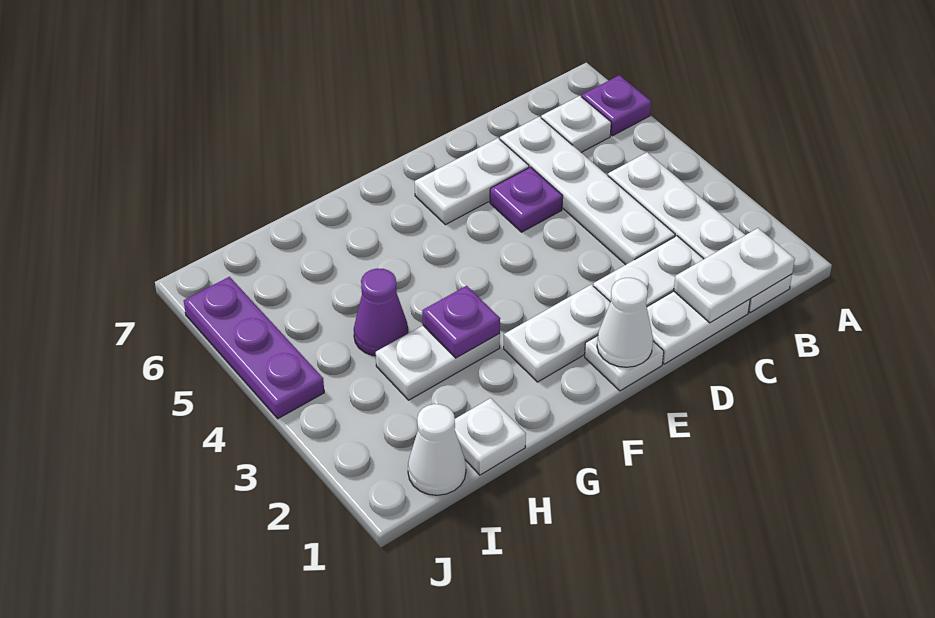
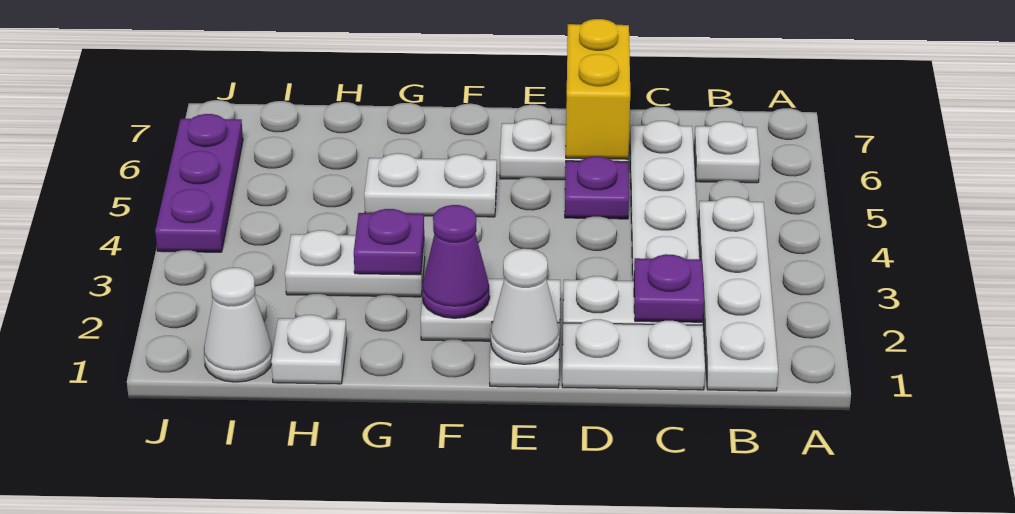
purple plate A6 level 1 -> purple plate C2 level 2
white plate B1:C1 level 2 -> white plate F5:G5 level 1
none -> yellow brick D6:D7 level 2
purple cone H4 level 1 -> purple cone F2 level 2

